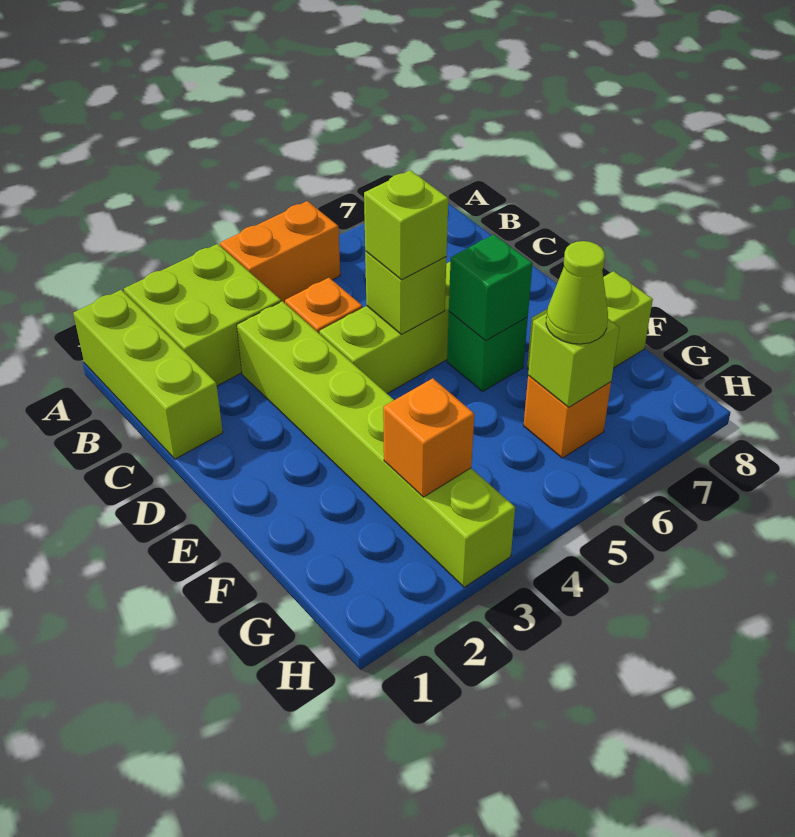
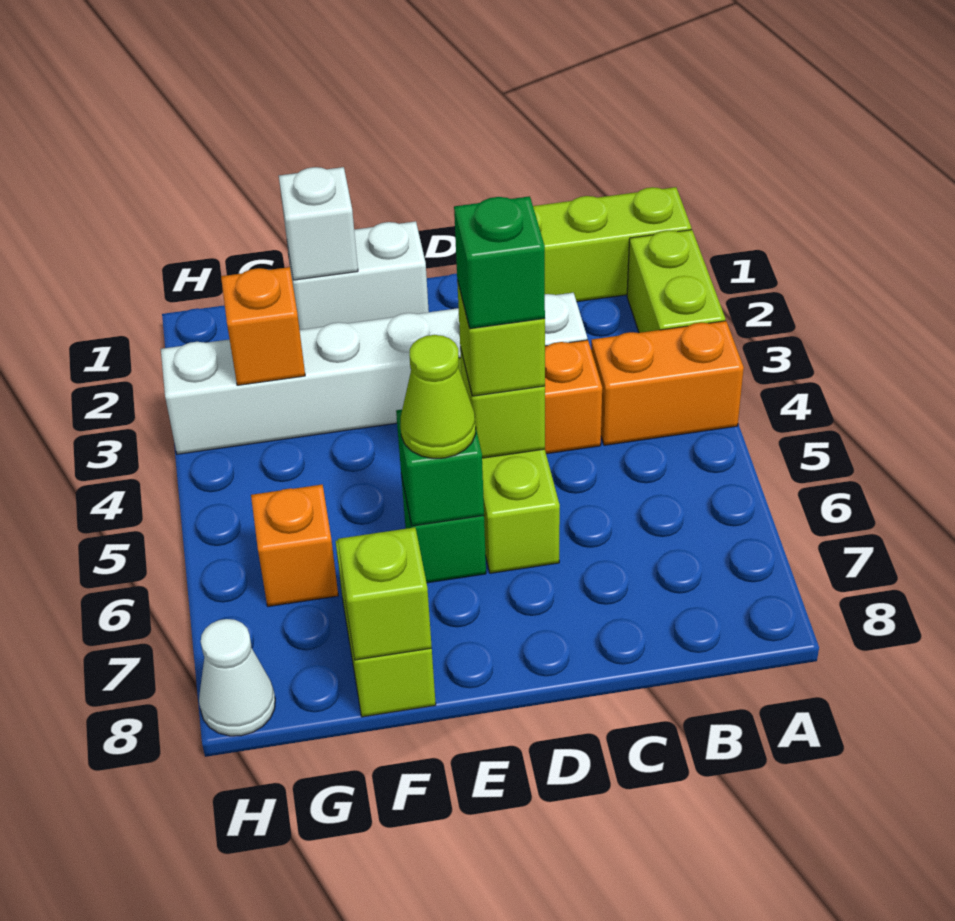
lime brick A2:B3 level 1 -> lime brick A2:A3 level 1
orange brick A4:A5 level 1 -> orange brick A4:B4 level 1
lime brick C3:H3 level 1 -> white brick C3:H3 level 1
none -> green brick D5 level 4
none -> white brick E1:F1 level 1
none -> white brick F1 level 2
lime brick G6 level 2 -> lime brick F8 level 2
lime cone G6 level 3 -> lime cone E6 level 3
none -> white cone H8 level 1

